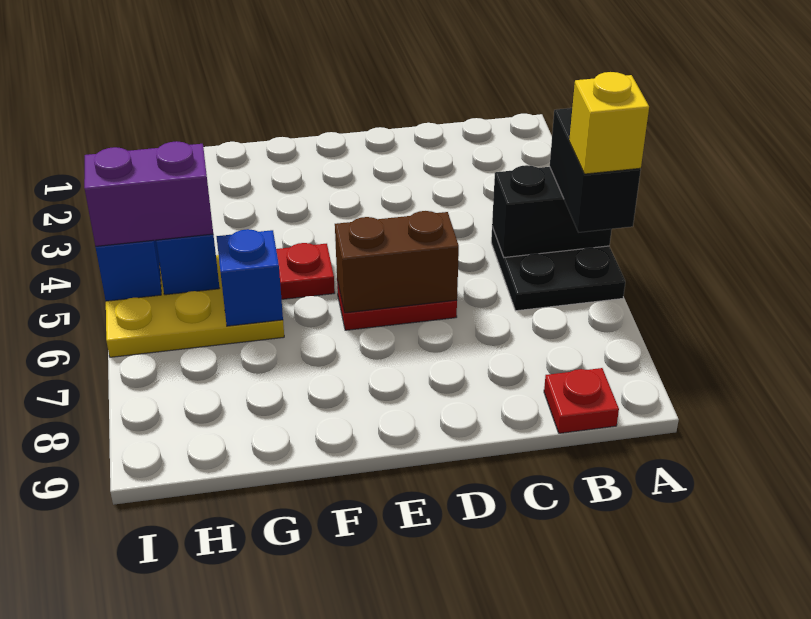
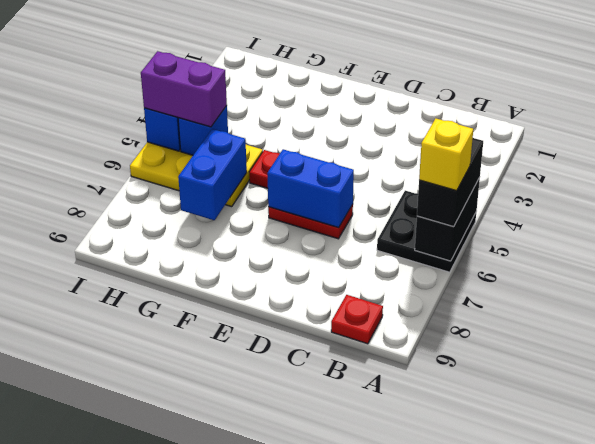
black brick A5:B5 level 2 -> black brick A5:A6 level 2
brown brick D6:E6 level 2 -> blue brick D6:E6 level 2
blue brick G6 level 2 -> blue brick G6:G7 level 2

